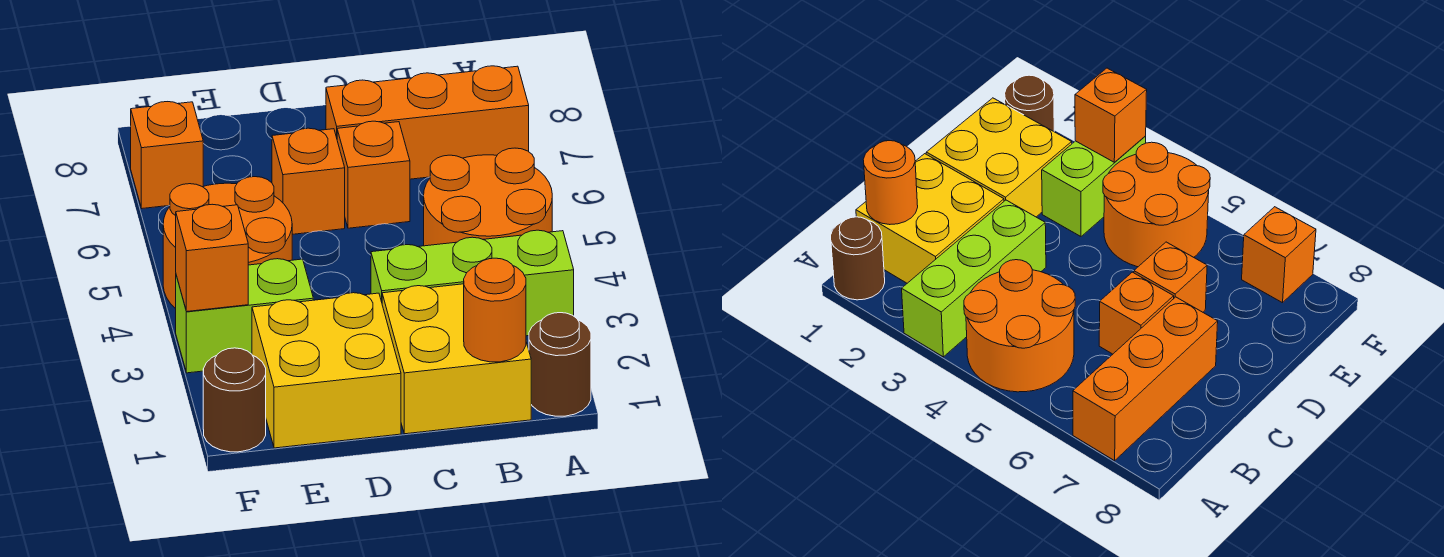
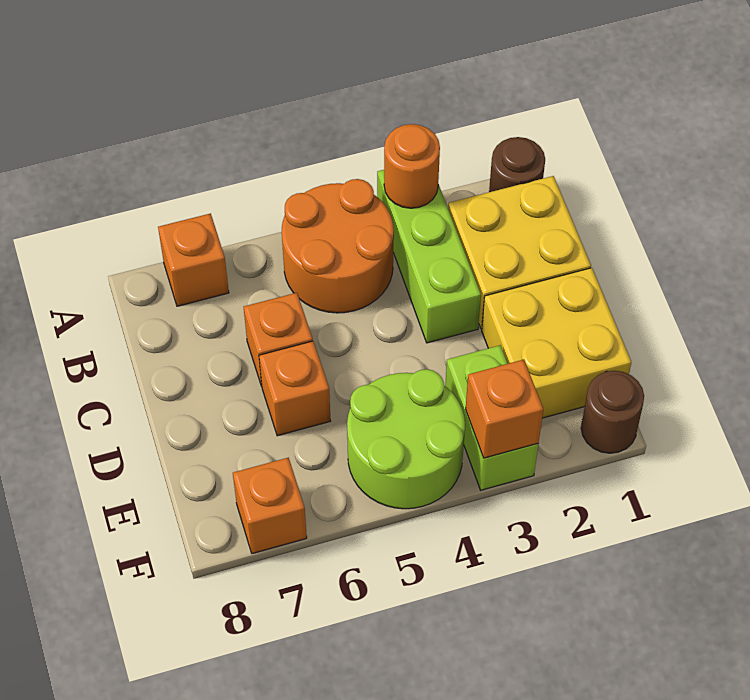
orange brick A7:C7 level 1 -> orange brick A7 level 1
orange round brick B1 level 2 -> orange round brick A3 level 2
orange round brick E4:F5 level 1 -> lime round brick E4:F5 level 1

